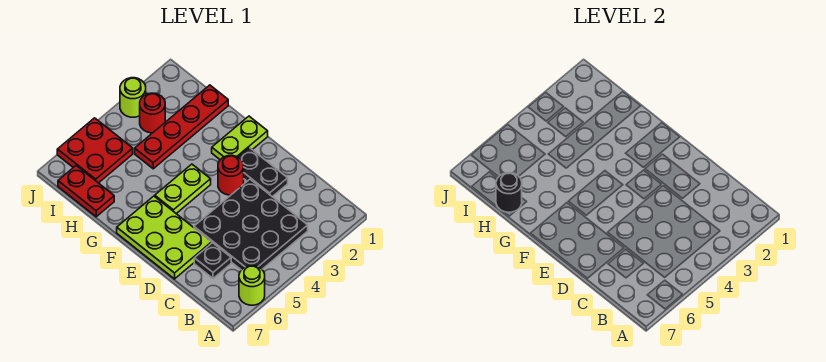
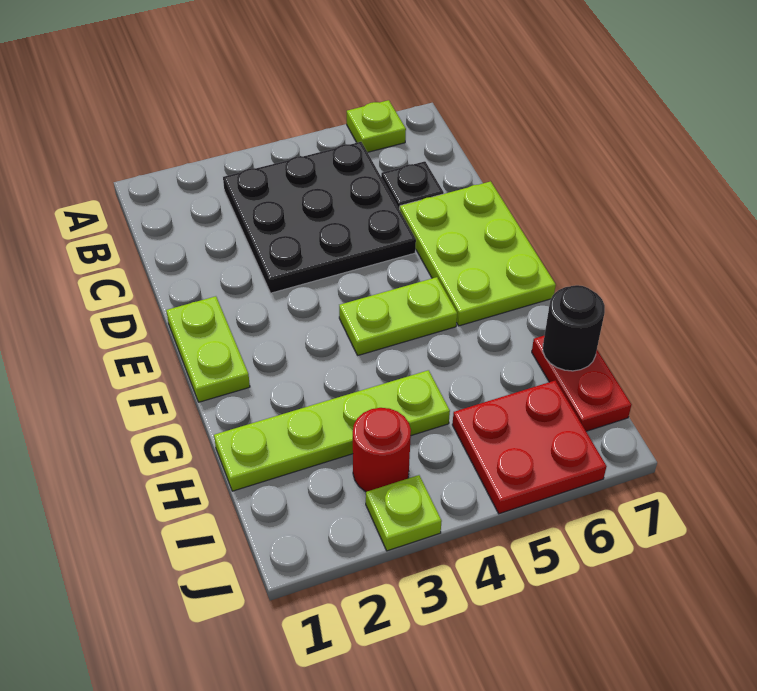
lime round brick A6 level 1 -> lime plate A6 level 1
black plate D2:E2 level 1 -> none
red round brick E3 level 1 -> none
lime plate F1:F2 level 1 -> lime plate E1:F1 level 1
red plate H1:H4 level 1 -> lime plate H1:H4 level 1
lime round brick J3 level 1 -> lime plate J3 level 1

